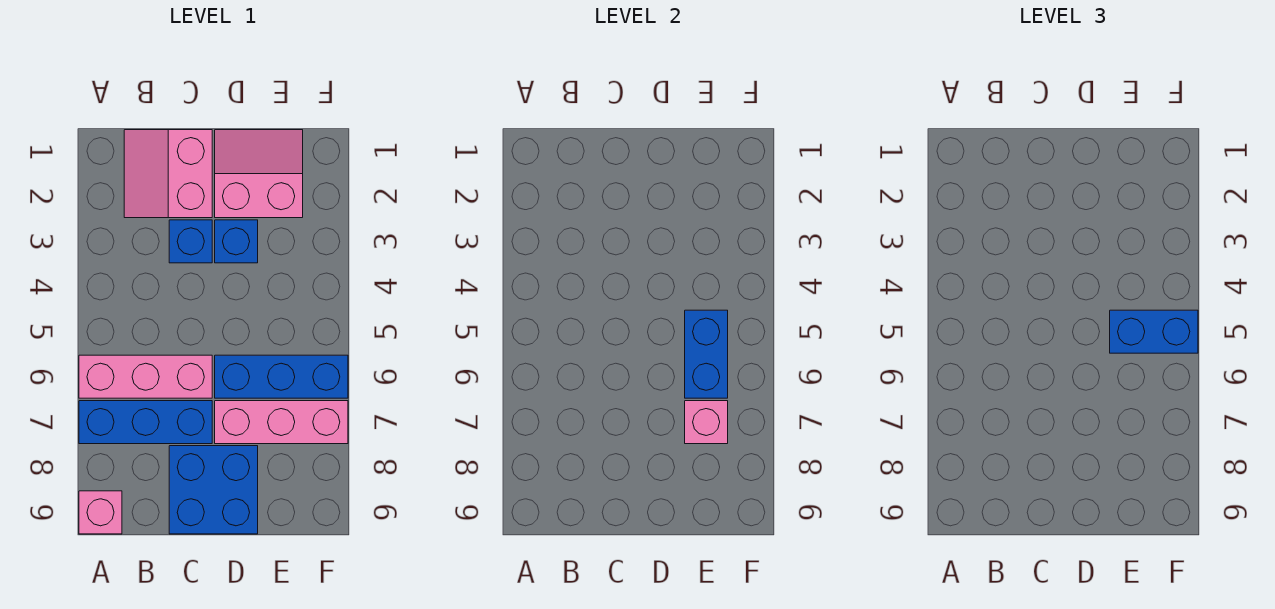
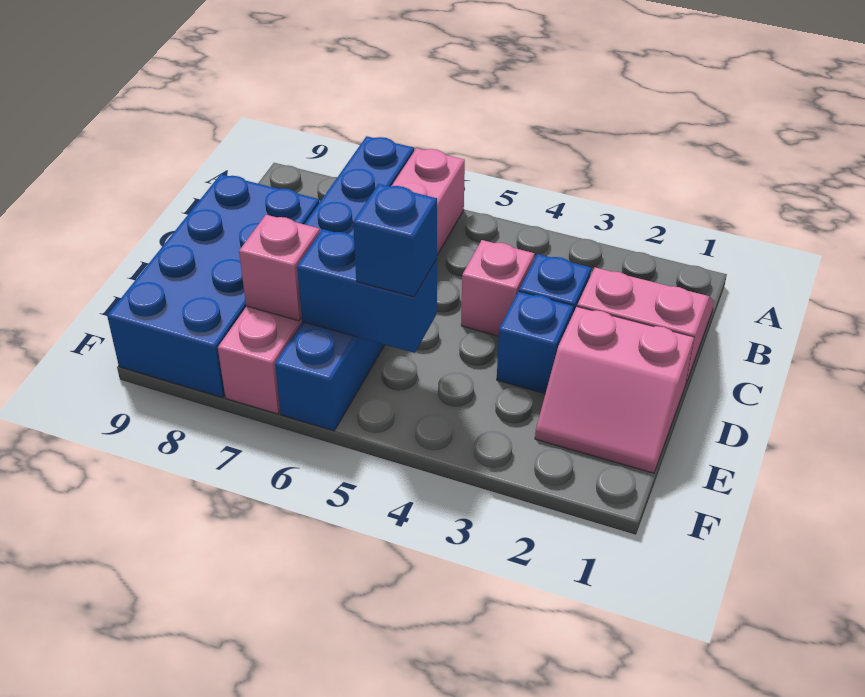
pink brick A9 level 1 -> pink brick C4 level 1
blue brick C8:D9 level 1 -> blue brick C8:F9 level 1
pink slope D1:E2 level 1 top 2 -> pink slope D1:E2 level 1 top D
blue brick E5:F5 level 3 -> blue brick E5 level 3

